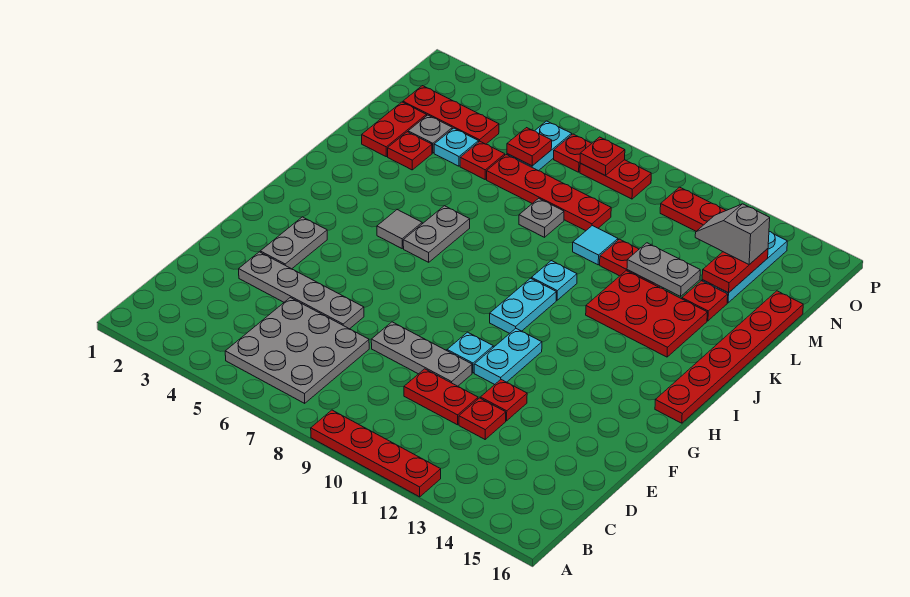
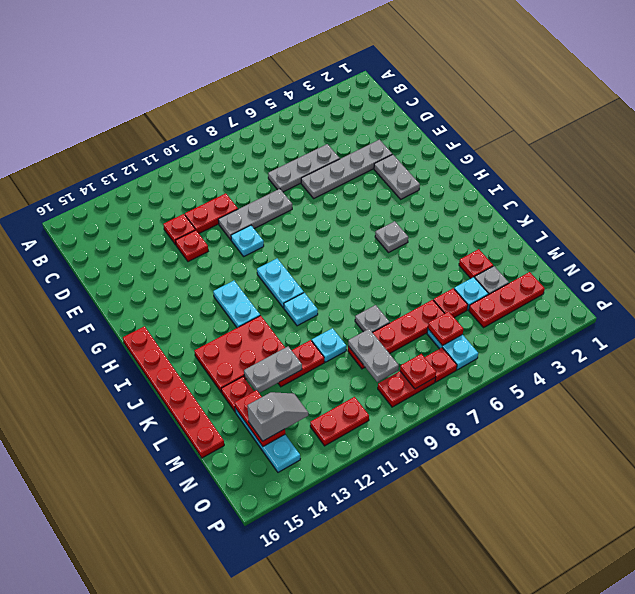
red plate A9:A12 level 1 -> none
grey plate B5:D7 level 1 -> grey plate D5:D7 level 1
cyan plate F11:G11 level 1 -> cyan plate H12:I12 level 1
grey tile I5 level 1 -> grey plate I5 level 1
grey plate I6:J6 level 1 -> grey plate M9:N9 level 2
red plate L2:M2 level 1 -> none
cyan tile L10 level 1 -> cyan plate L10 level 1

